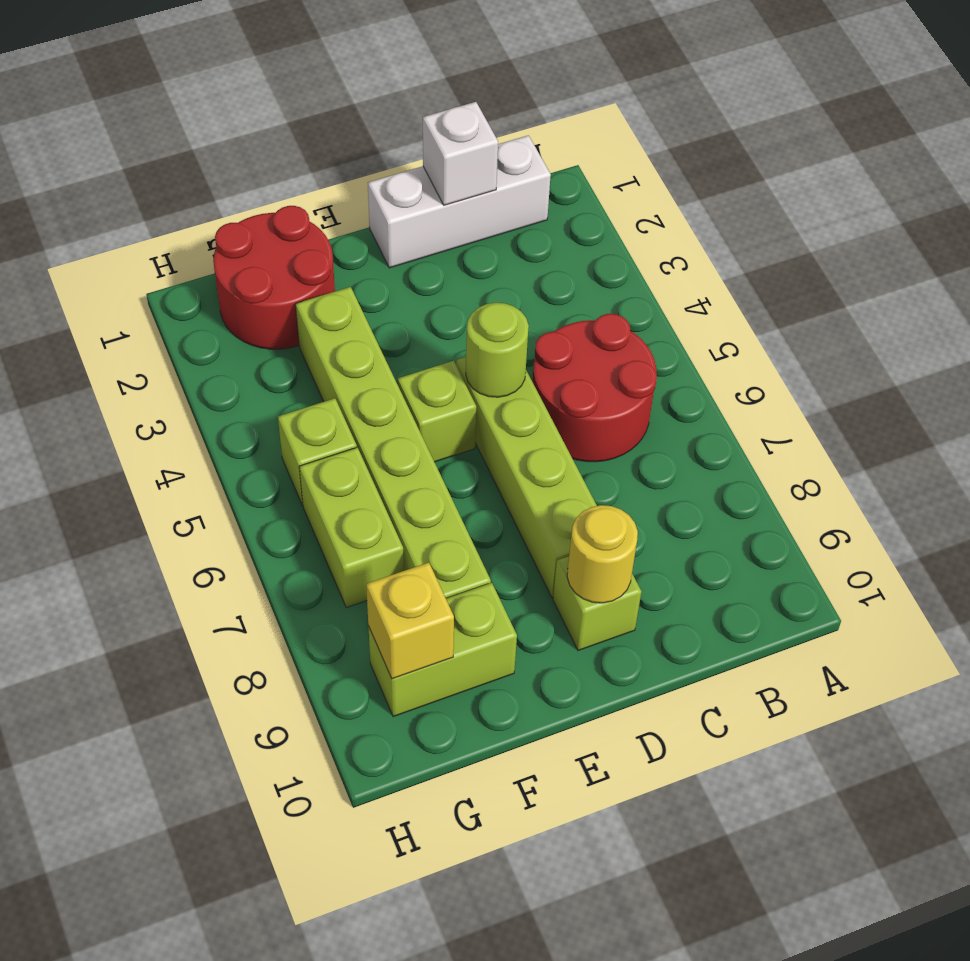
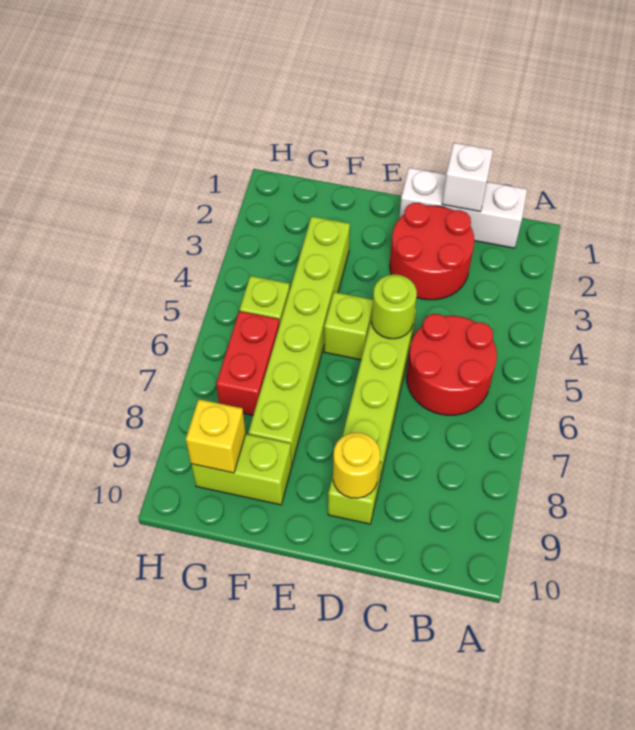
red round brick F1:G2 level 1 -> red round brick C2:D3 level 1
lime brick G6:G7 level 1 -> red brick G6:G7 level 1

